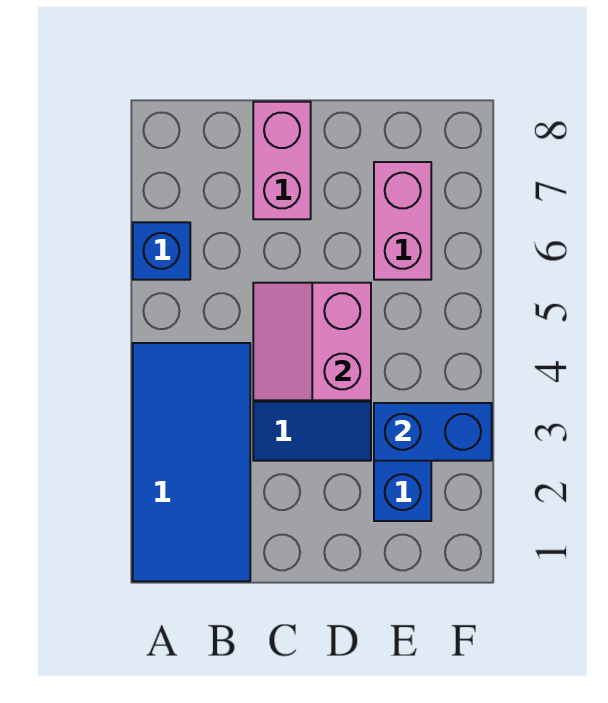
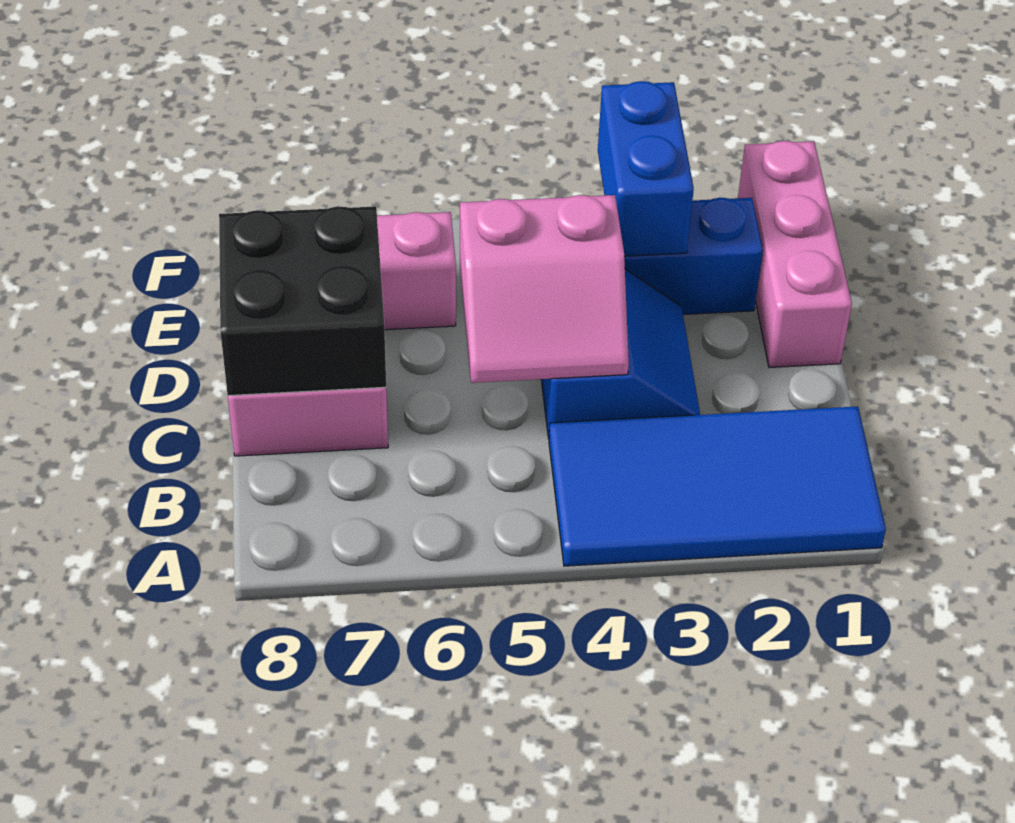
blue brick A6 level 1 -> none
none -> black brick C7:D8 level 2
none -> pink brick D1:F1 level 1

